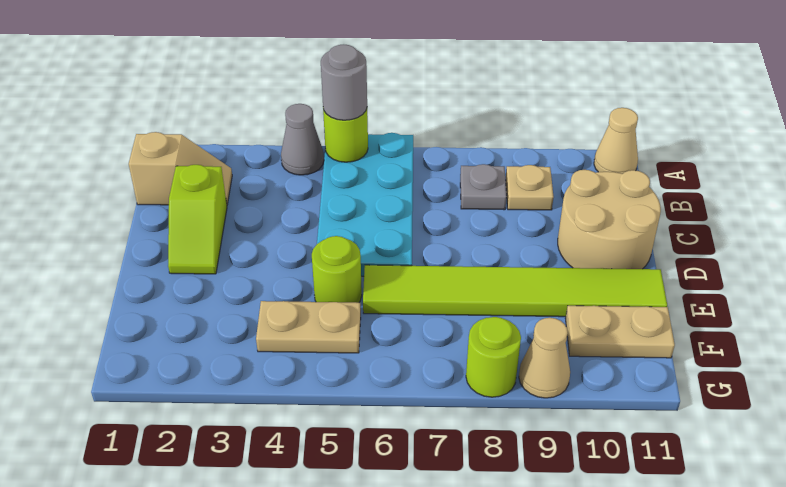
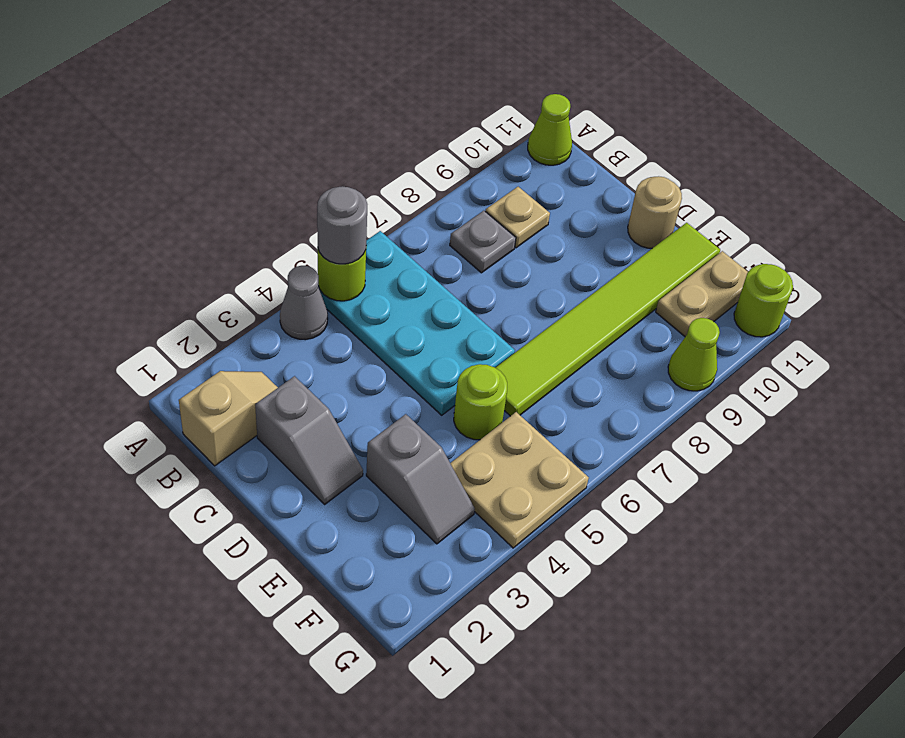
tan cone A11 level 1 -> lime cone A11 level 1
lime slope C2:D2 level 1 top C -> grey slope C2:D2 level 1 top C
tan round brick C10:D11 level 1 -> tan round brick D11 level 1
none -> grey slope E3:F3 level 1 top E
tan plate F4:F5 level 1 -> tan plate F4:G5 level 1
lime round brick G8 level 1 -> lime round brick G11 level 1
tan cone G9 level 1 -> lime cone G9 level 1

